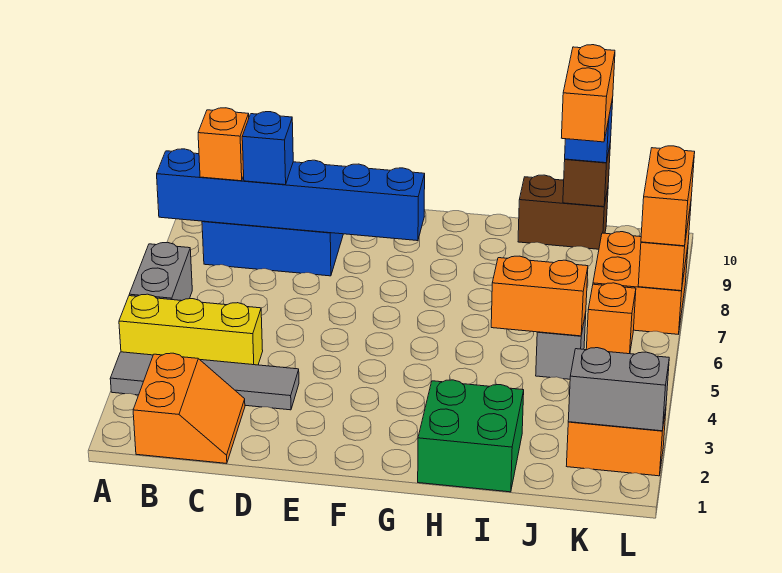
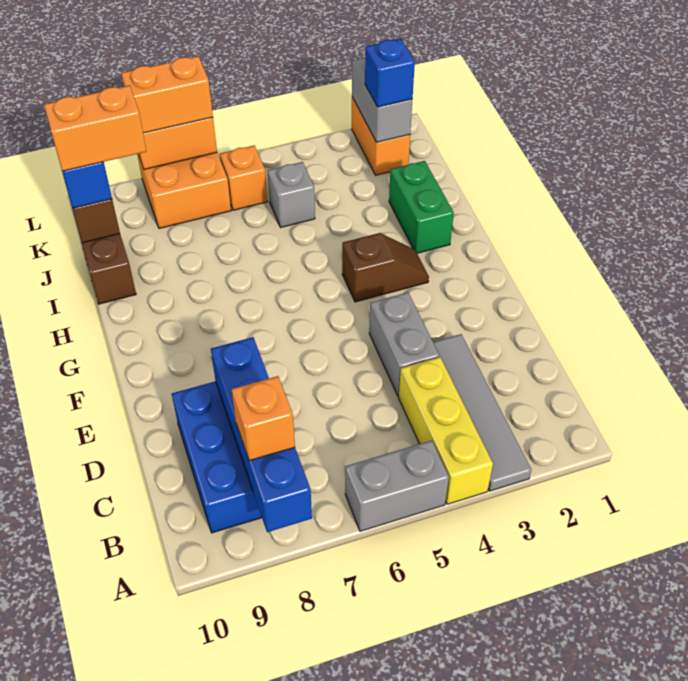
blue brick A8:F8 level 2 -> blue brick A8:D8 level 2
orange slope B1:C2 level 1 top B -> none
blue brick C8 level 3 -> blue brick K2 level 3
none -> grey brick D4:E4 level 1
none -> brown slope G3:G4 level 1 top 4
green brick H1:I2 level 1 -> green brick H2:I2 level 1
orange brick I5:J5 level 2 -> none

